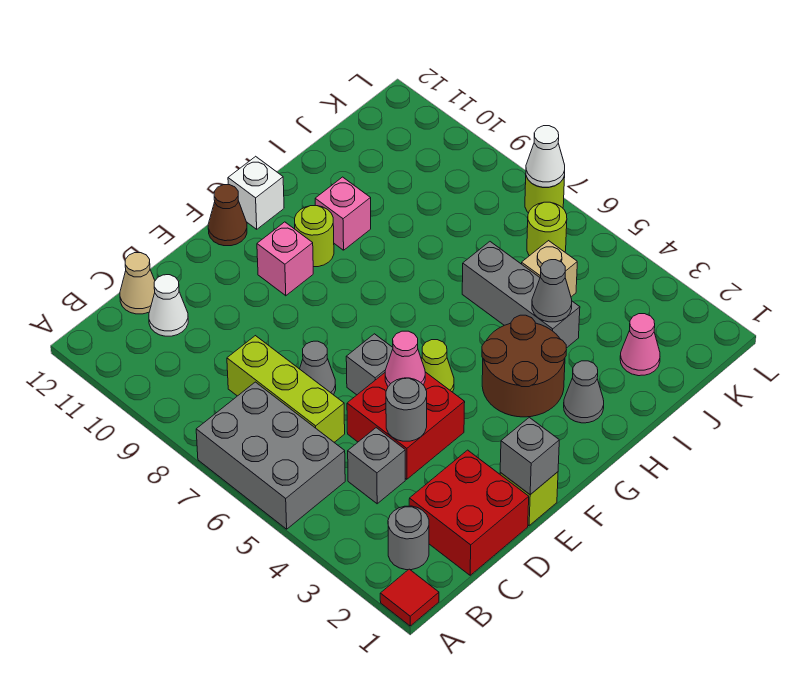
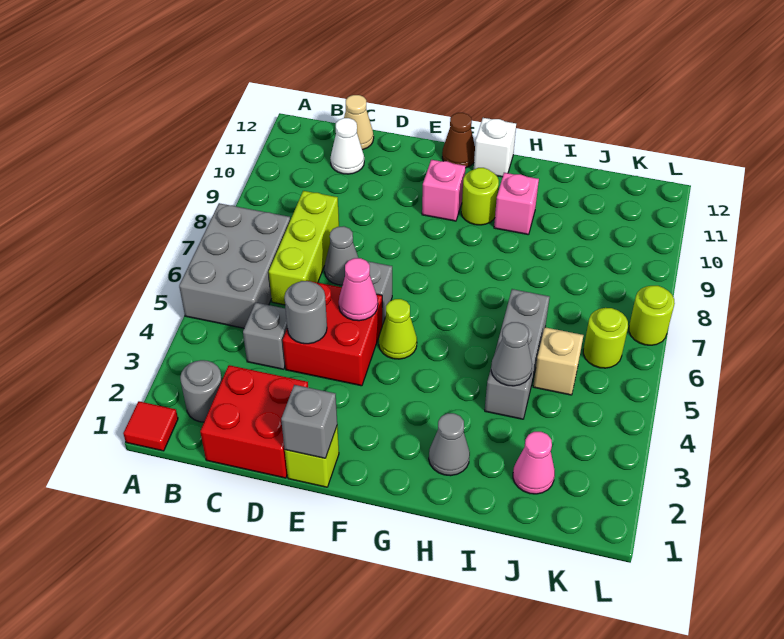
brown round brick G3:H4 level 1 -> none
white cone L7 level 2 -> none

